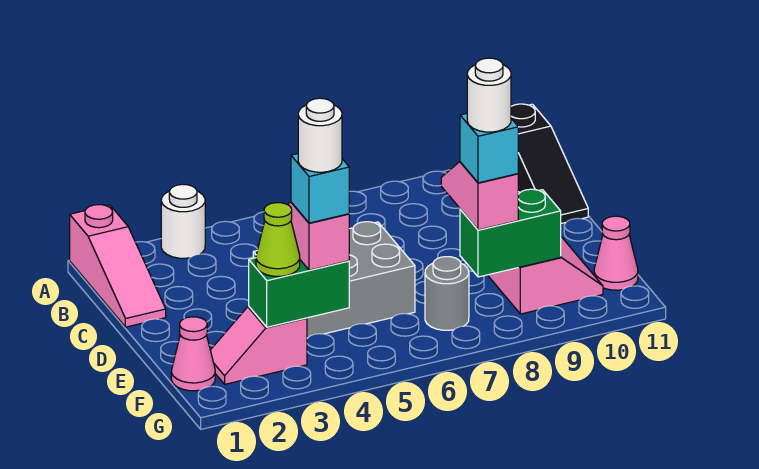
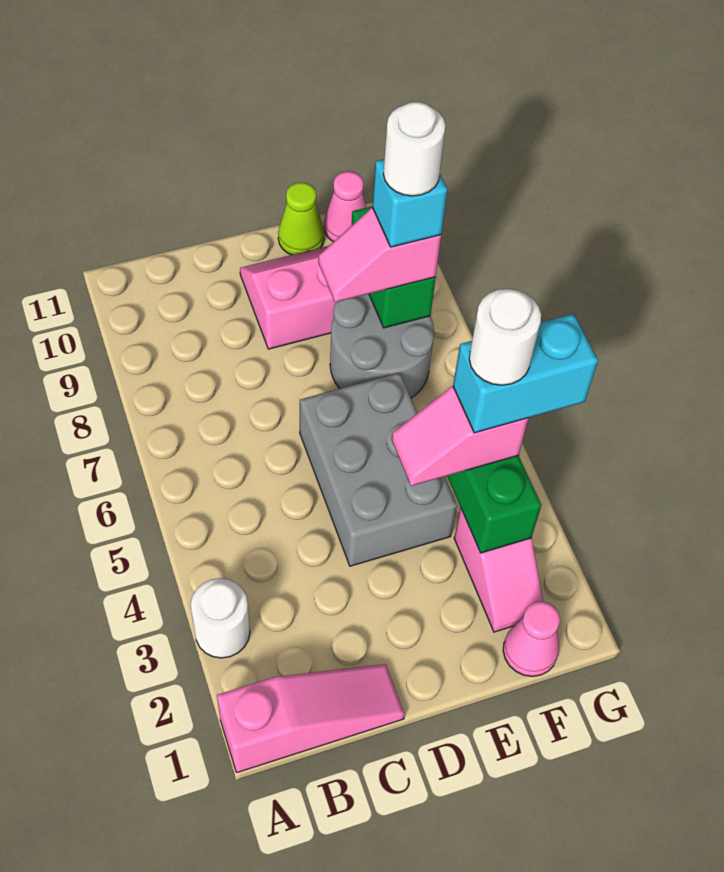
black slope A11:C11 level 1 top A -> none
lime cone F3 level 3 -> lime cone E11 level 1
cyan brick F4 level 4 -> cyan brick F4:G4 level 4
grey round brick F7 level 1 -> grey round brick E7:F8 level 1

